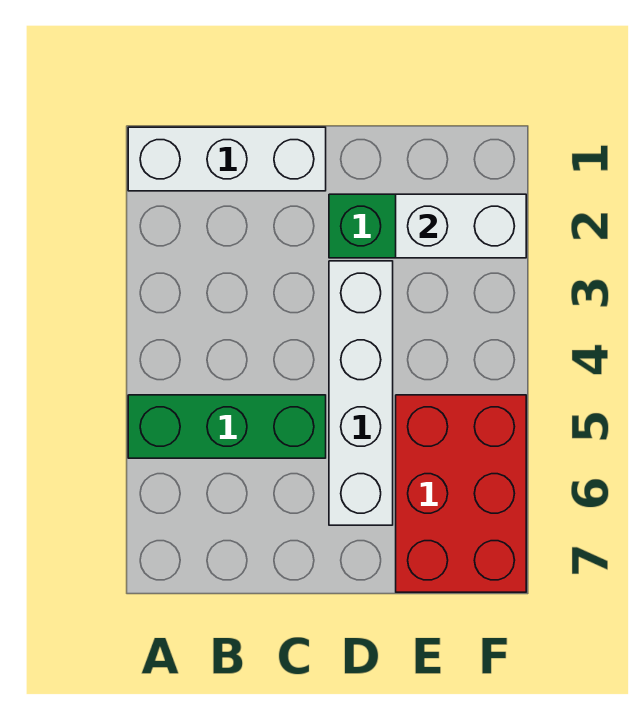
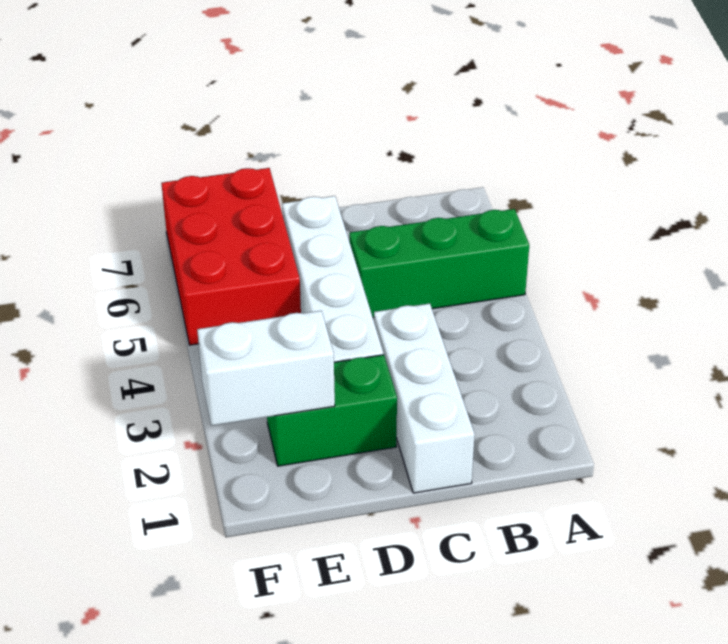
white brick A1:C1 level 1 -> white brick C1:C3 level 1

